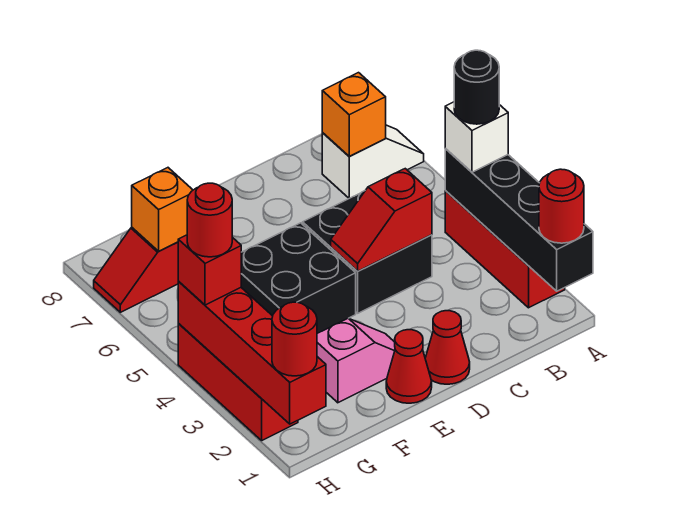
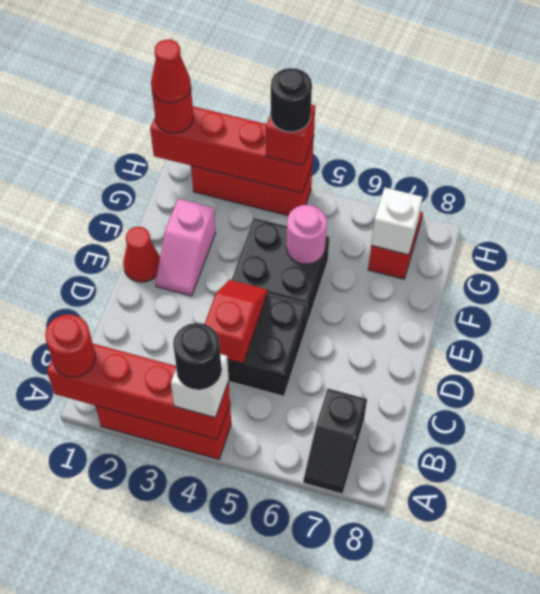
black brick A1:A4 level 2 -> red brick A1:A4 level 2
white slope A7:B7 level 1 top B -> black slope A7:B7 level 1 top B
orange brick B7 level 2 -> none
red cone D1 level 1 -> red cone H1 level 4
none -> pink round brick F5 level 2
orange brick G7 level 2 -> white brick G7 level 2
red round brick H4 level 4 -> black round brick H4 level 4

